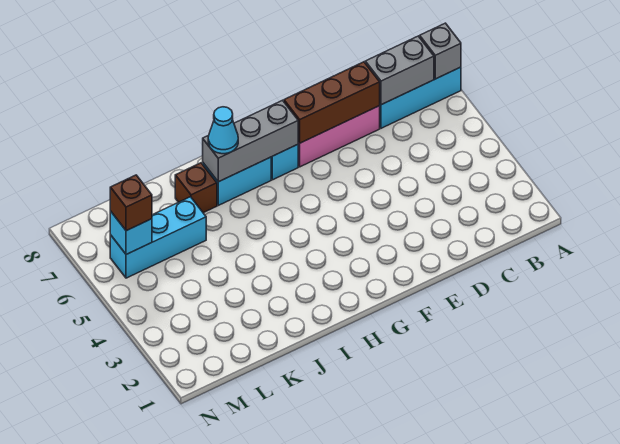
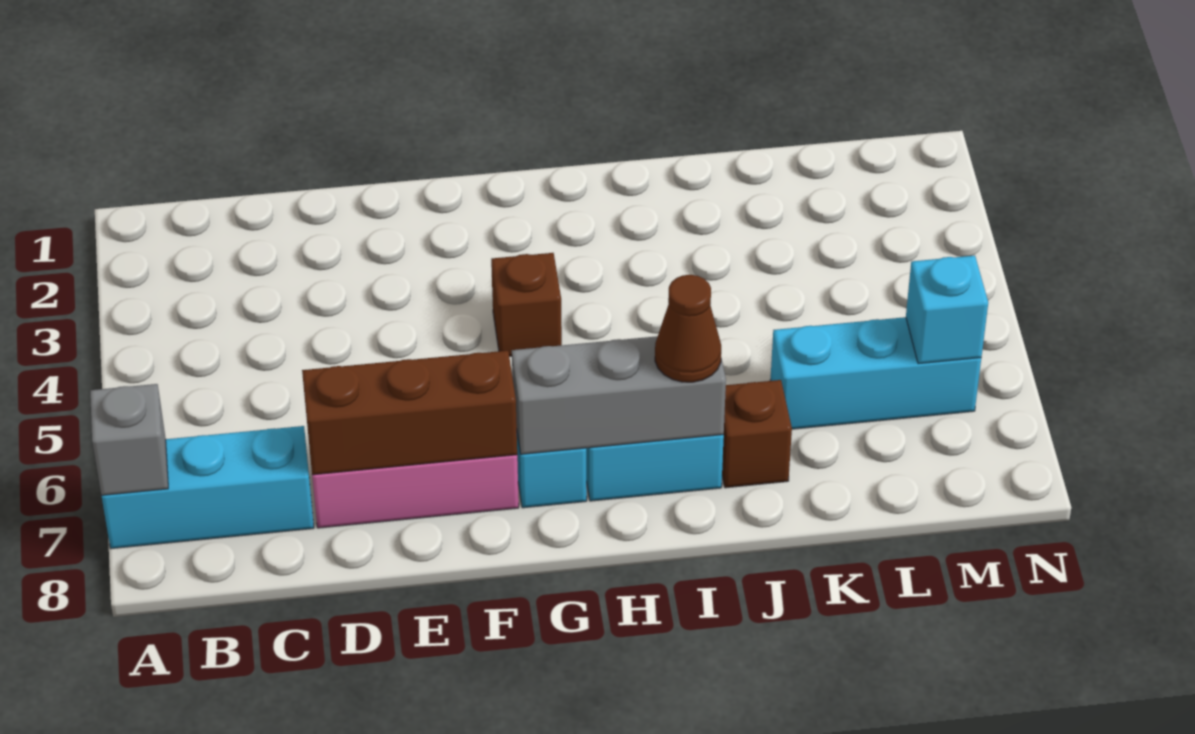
grey brick B7:C7 level 2 -> none
cyan cone I7 level 3 -> brown cone I7 level 3
brown brick M6 level 3 -> brown brick G4 level 1

